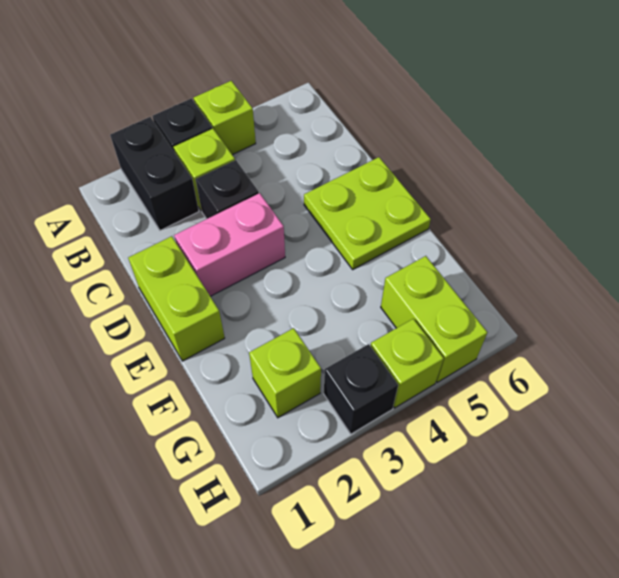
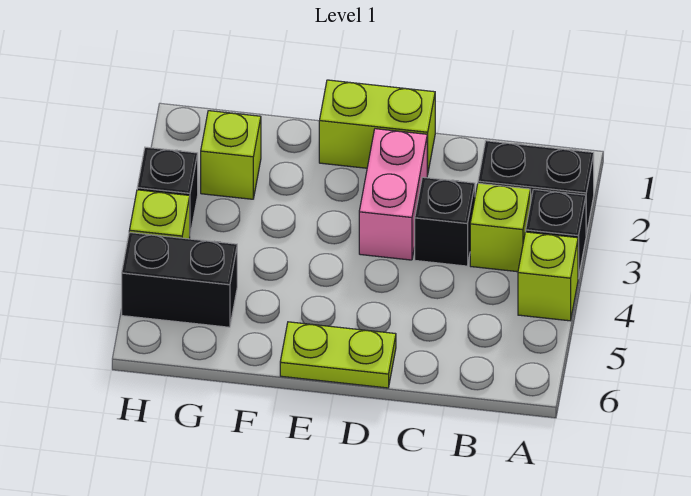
lime plate D5:E6 level 1 -> lime plate D6:E6 level 1
lime brick G5:H5 level 1 -> black brick G5:H5 level 1

